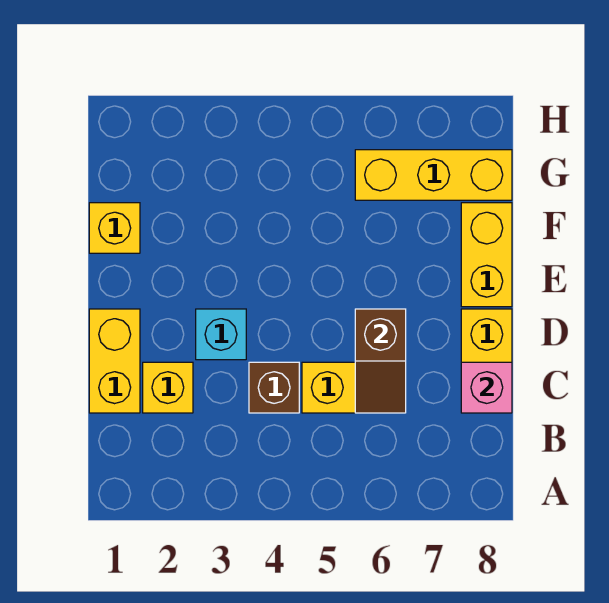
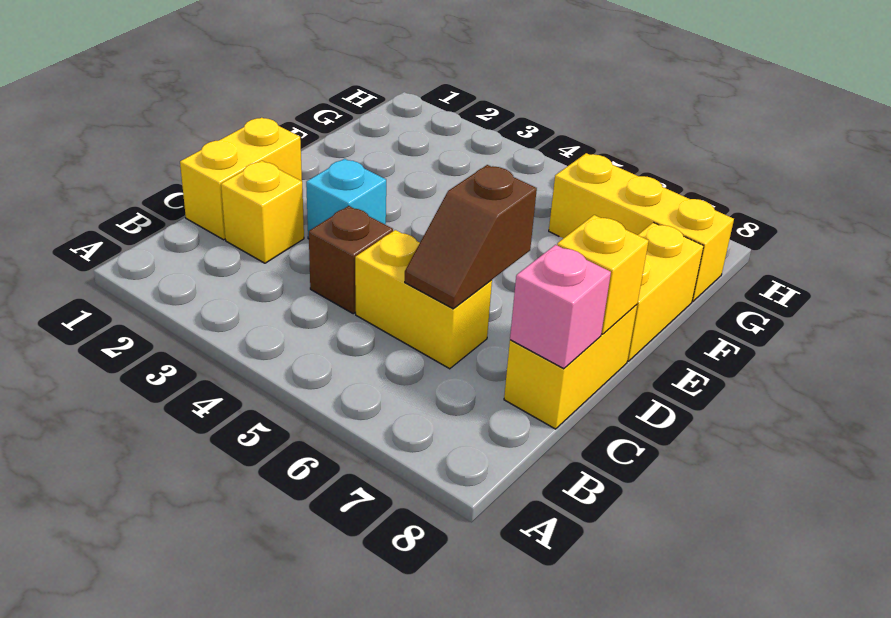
yellow brick F1 level 1 -> yellow brick D8 level 2

